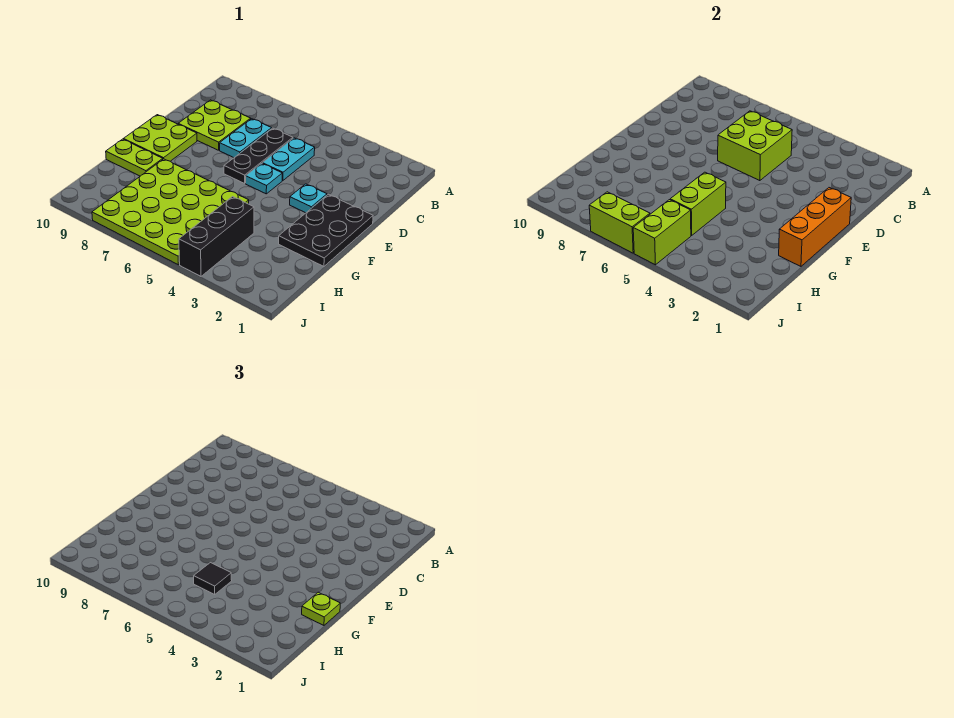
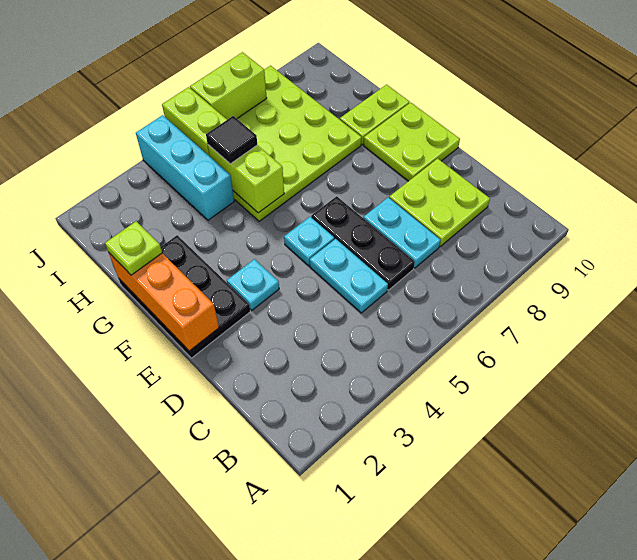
lime brick C5:D6 level 2 -> none
black brick H4:J4 level 1 -> cyan brick H4:J4 level 1

